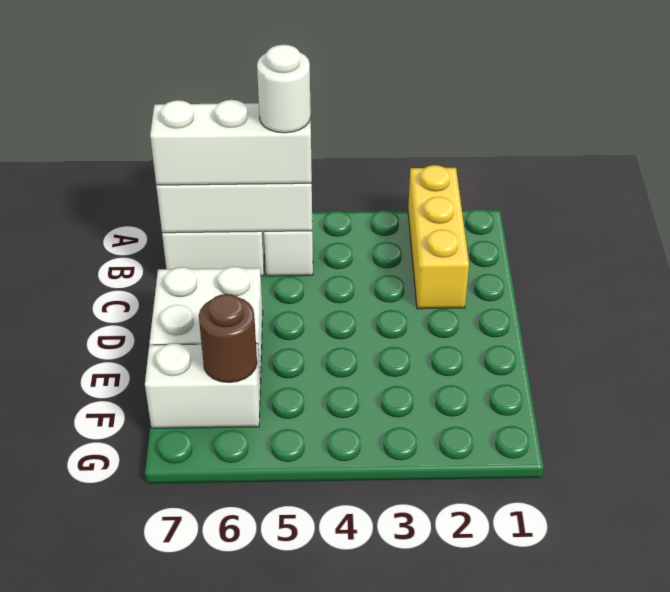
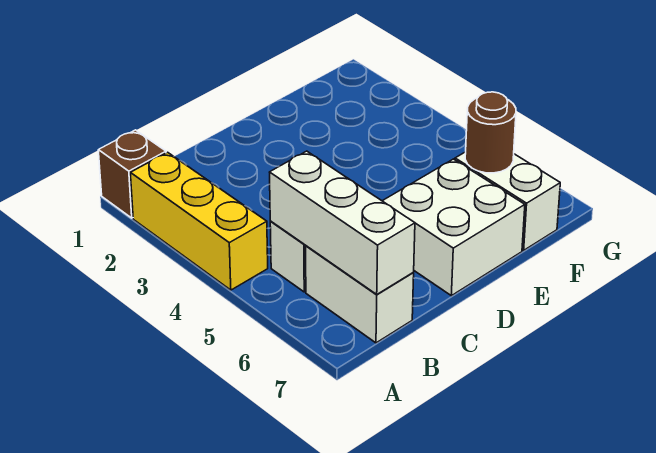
none -> brown brick A1 level 1
yellow brick A2:C2 level 1 -> yellow brick A2:A4 level 1
white brick B5:B7 level 3 -> none
white round brick B5 level 4 -> none

